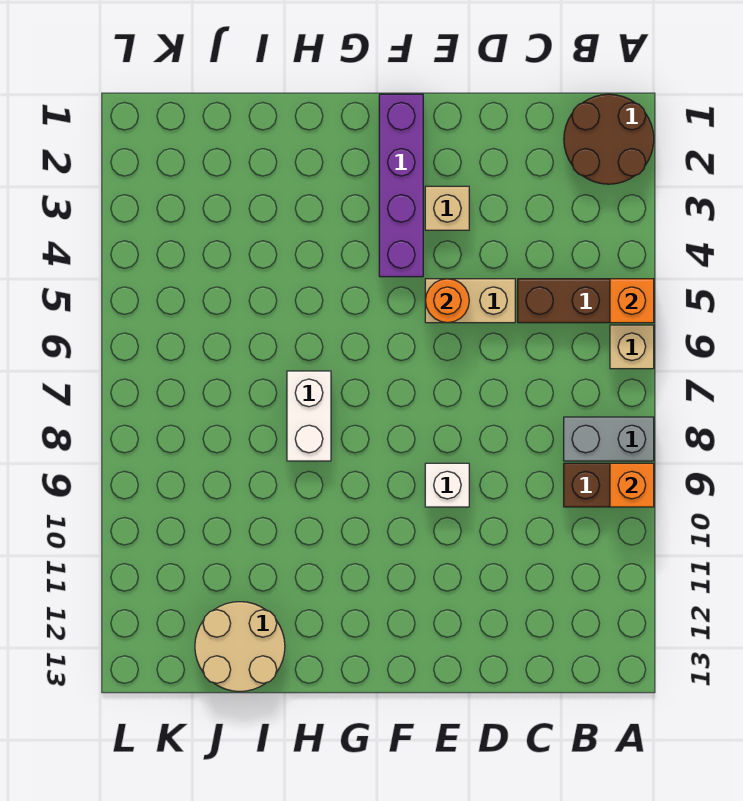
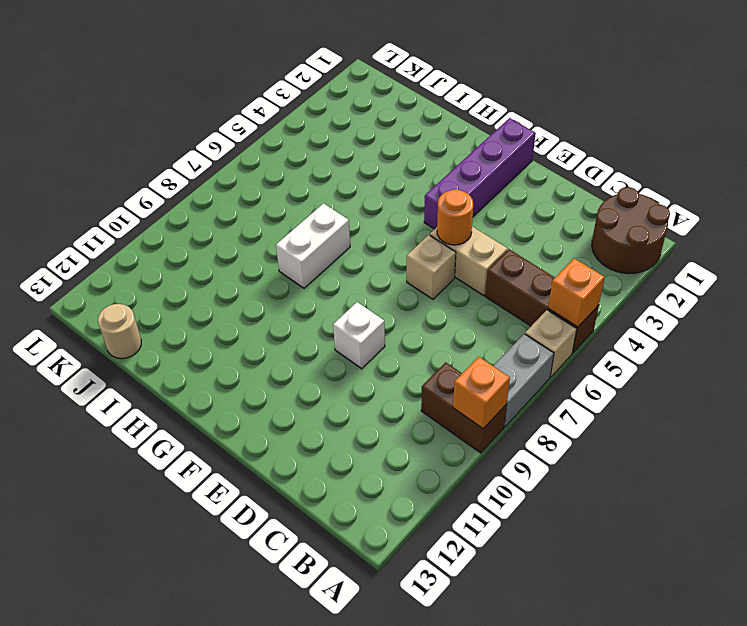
grey brick A8:B8 level 1 -> grey brick A7:A8 level 1
tan brick E3 level 1 -> tan brick E6 level 1
tan round brick I12:J13 level 1 -> tan round brick J13 level 1

